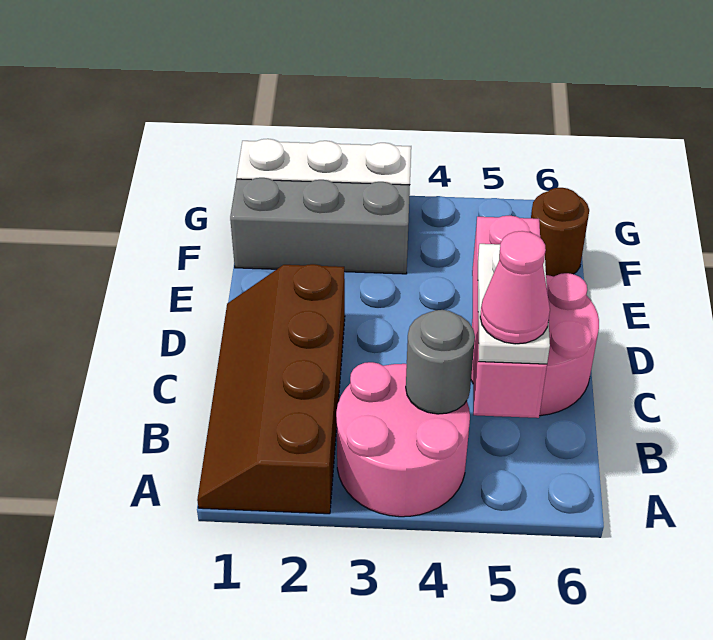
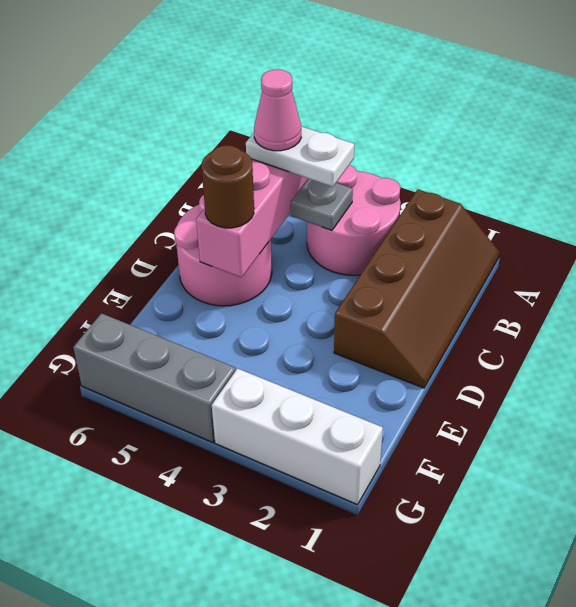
grey round brick B4 level 2 -> grey plate B4 level 2
white plate B5:C5 level 3 -> white plate B4:B5 level 3
grey brick F1:F3 level 1 -> grey brick G4:G6 level 1
brown round brick F6 level 1 -> brown round brick D5 level 3

